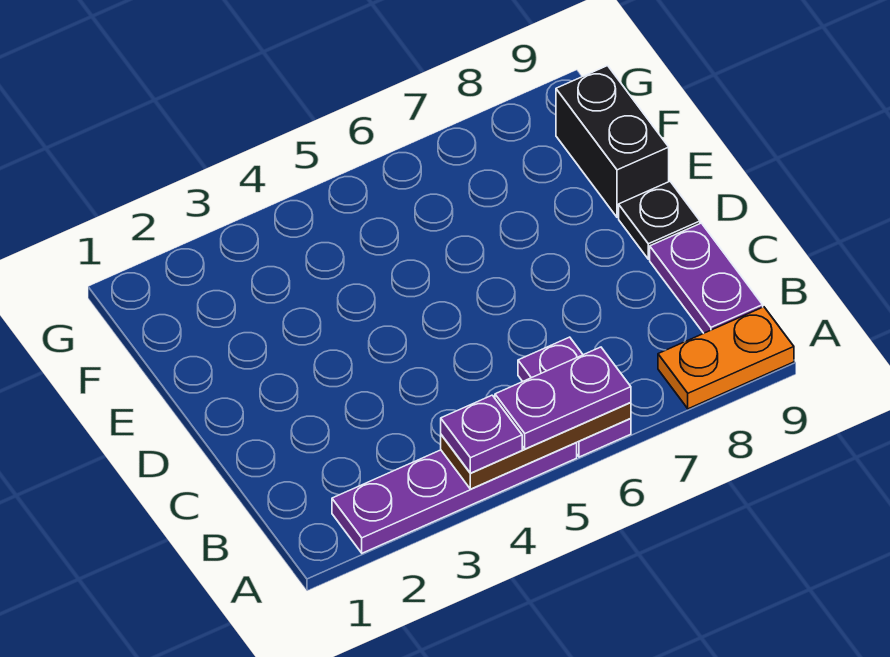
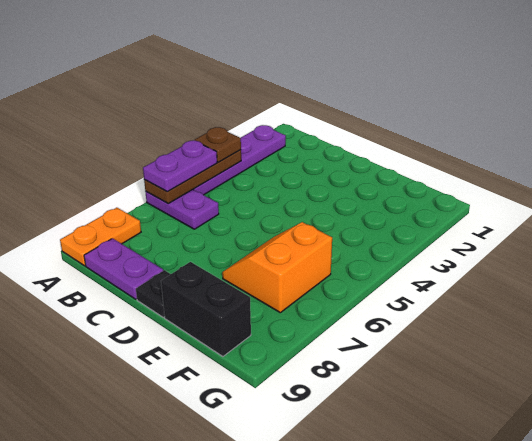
purple plate A4 level 3 -> brown plate A4 level 3
none -> orange slope E6:F7 level 1 top F

